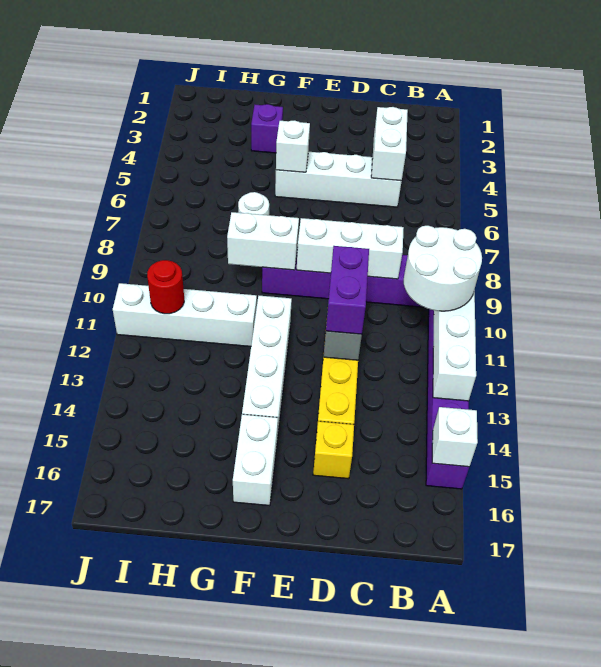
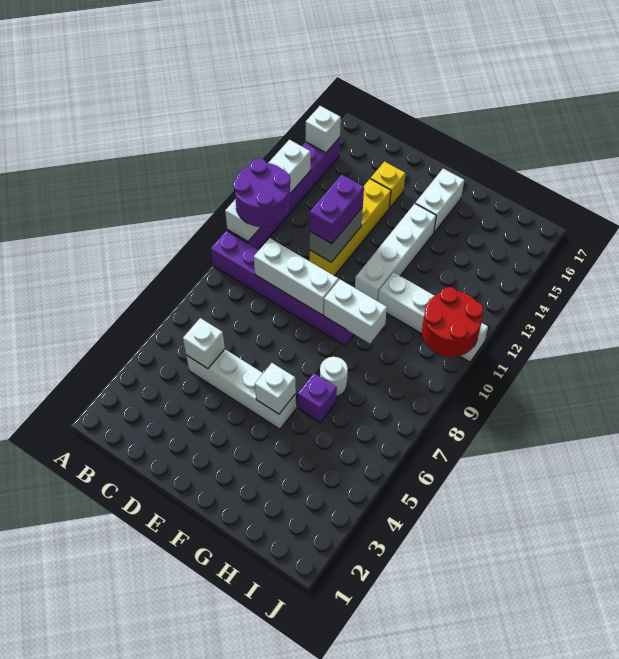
white round brick A10:B11 level 3 -> purple round brick A10:B11 level 3
white brick C4:C5 level 2 -> white brick C5 level 2
purple brick G3 level 1 -> purple brick G6 level 1
red round brick I11 level 2 -> red round brick I10:J11 level 2

